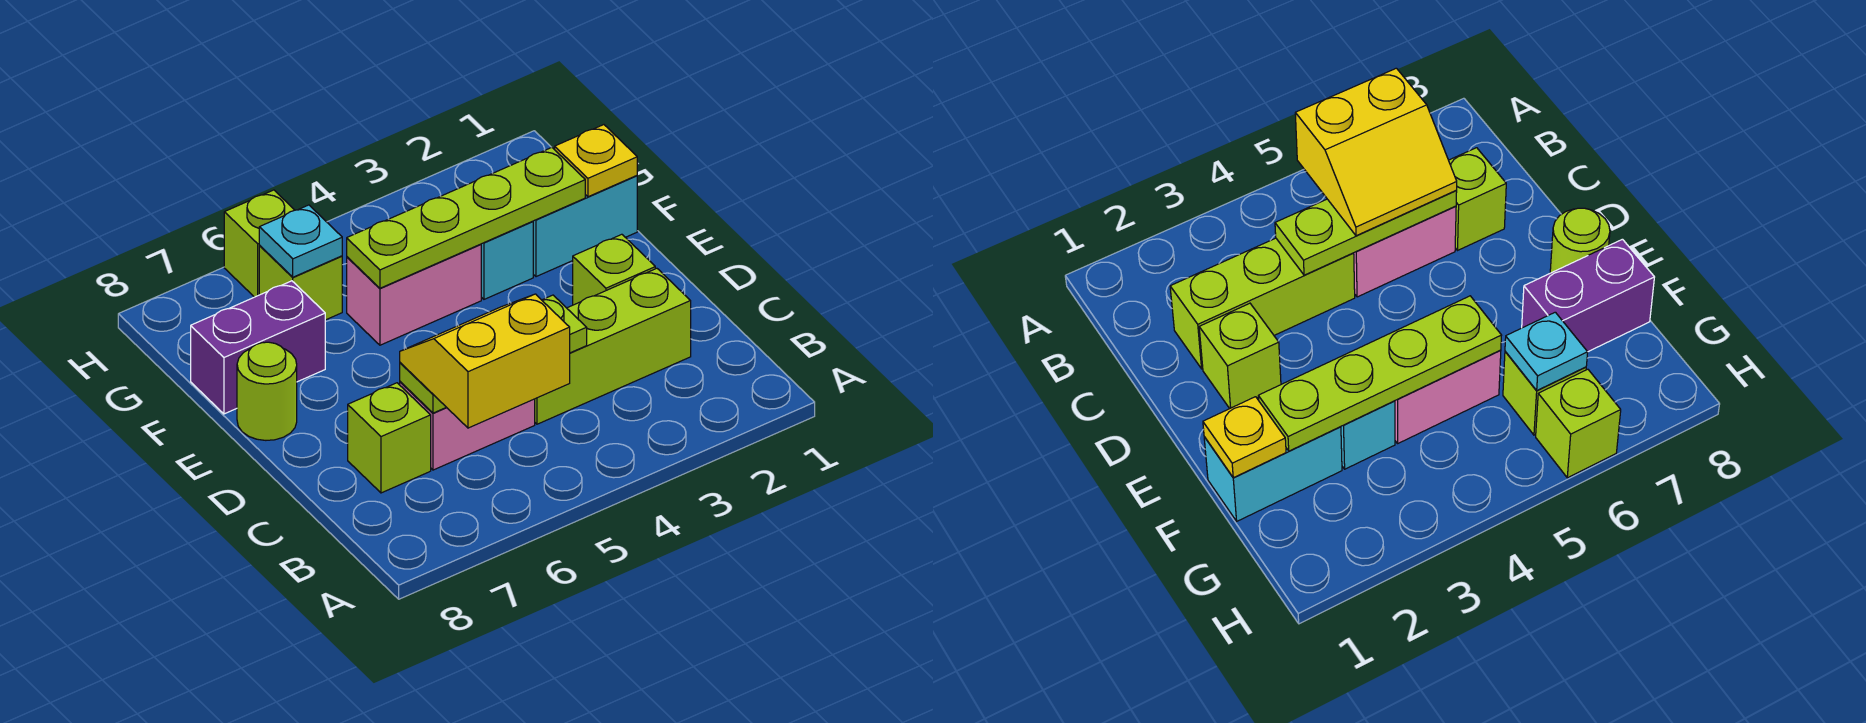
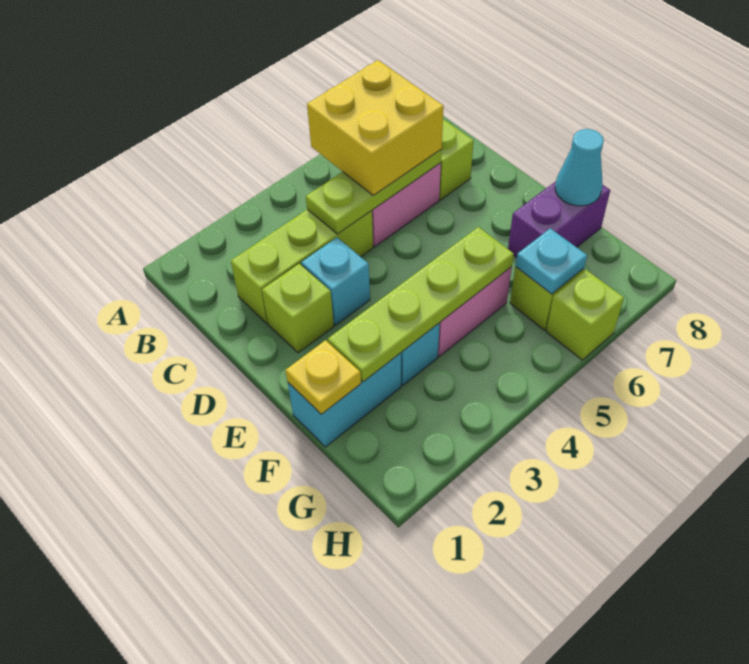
yellow slope B5:C6 level 3 top B -> yellow brick B5:C6 level 3
none -> cyan brick D3 level 1
lime round brick E8 level 1 -> none
none -> cyan cone F8 level 2

